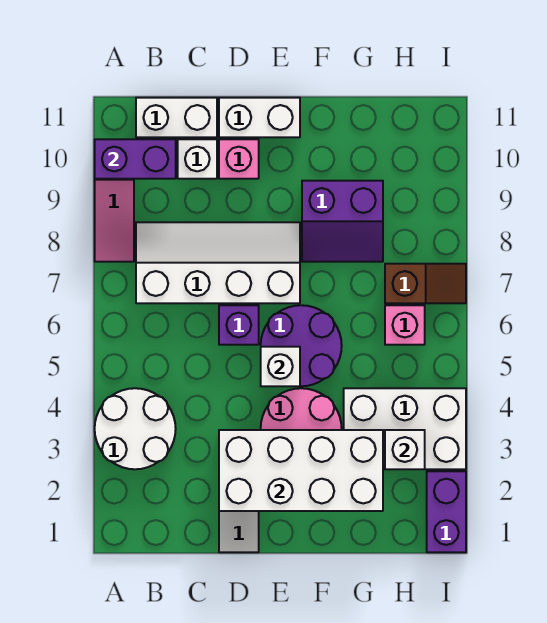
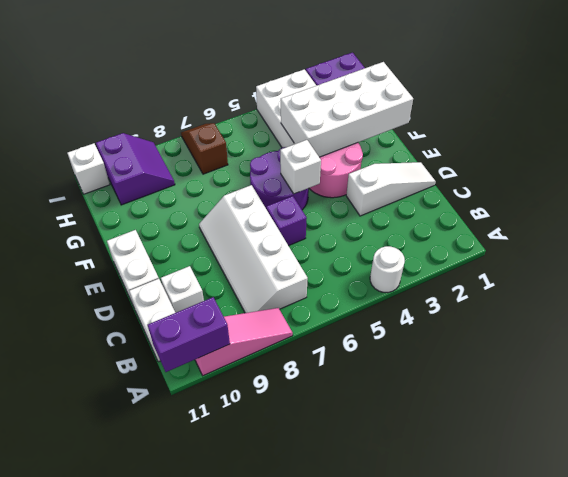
white round brick A3:B4 level 1 -> white round brick A4 level 1
purple brick A10:B10 level 2 -> purple brick A10:A11 level 2
white brick D2:G3 level 2 -> white brick F1:G4 level 2
pink brick D10 level 1 -> none
purple slope F8:G9 level 1 top 9 -> purple slope H9:I10 level 1 top 10
white brick H3 level 2 -> white brick I11 level 1
pink brick H6 level 1 -> none

